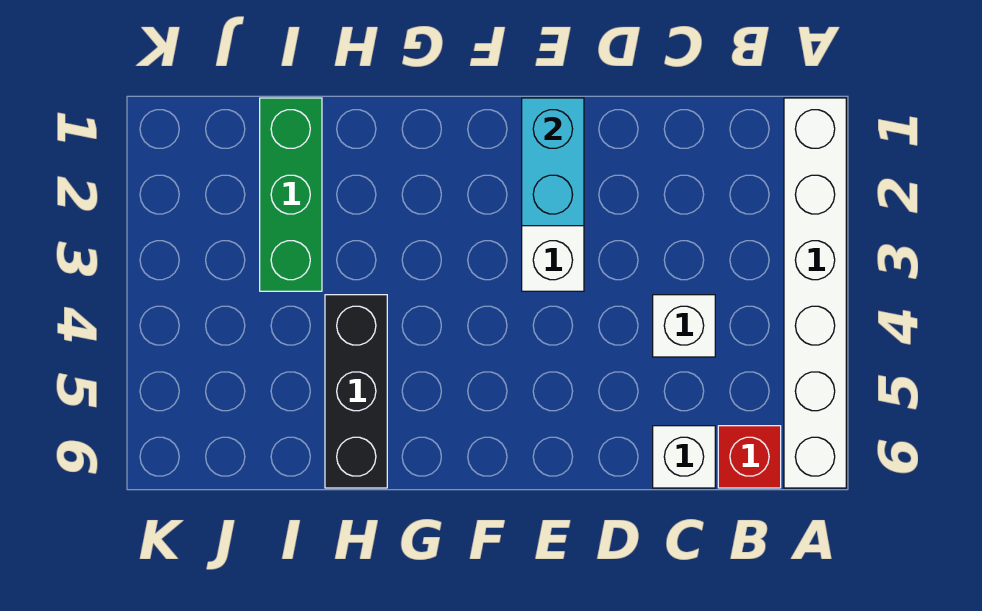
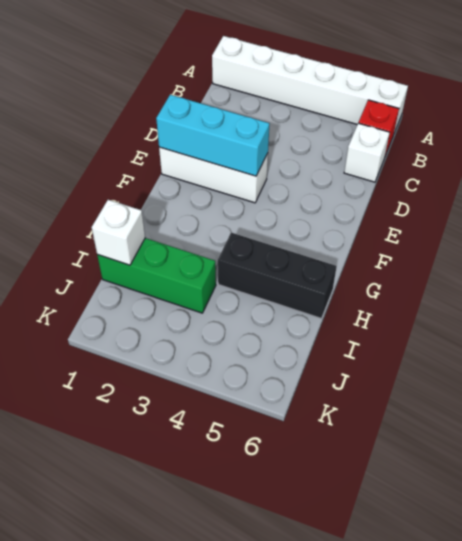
white brick C4 level 1 -> white brick I1 level 2
cyan brick E1:E2 level 2 -> cyan brick E1:E3 level 2

